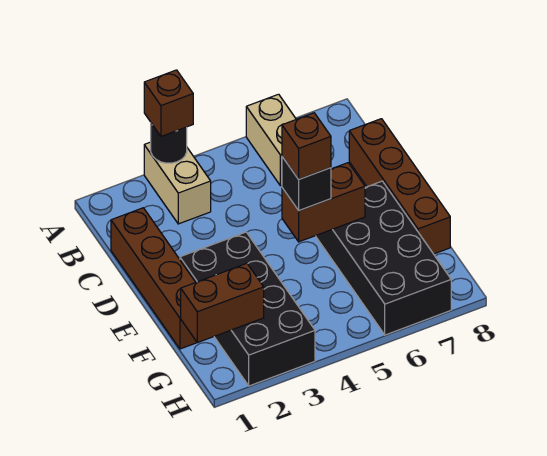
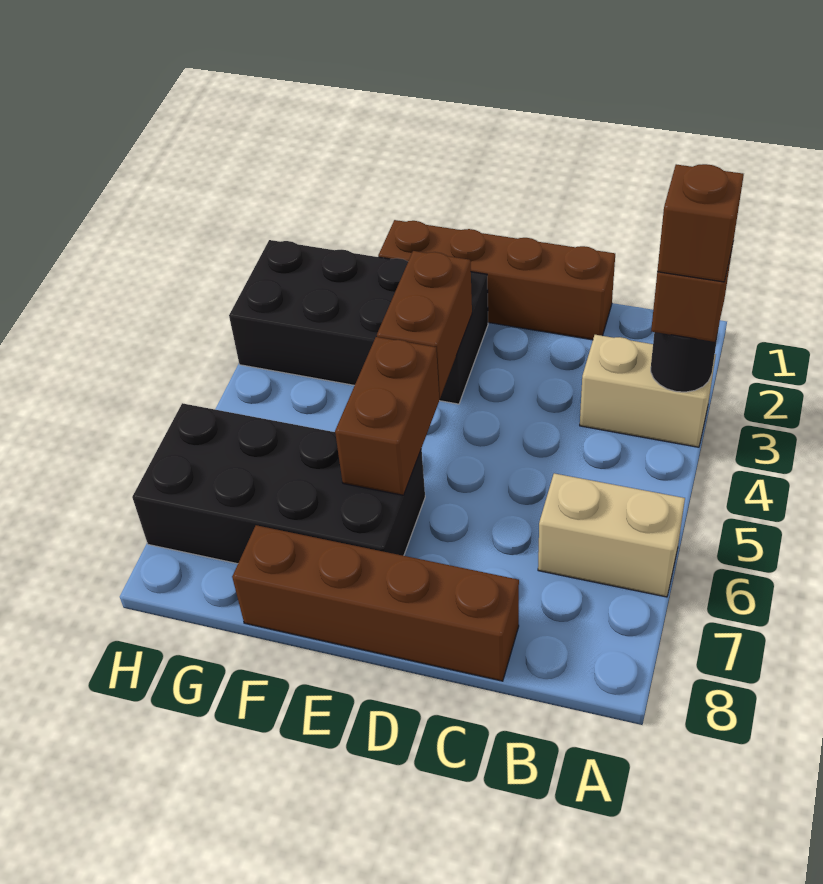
black brick E5 level 3 -> none
brown brick E5 level 4 -> brown brick A3 level 4
brown brick G1:G2 level 2 -> brown brick E3:E4 level 2

